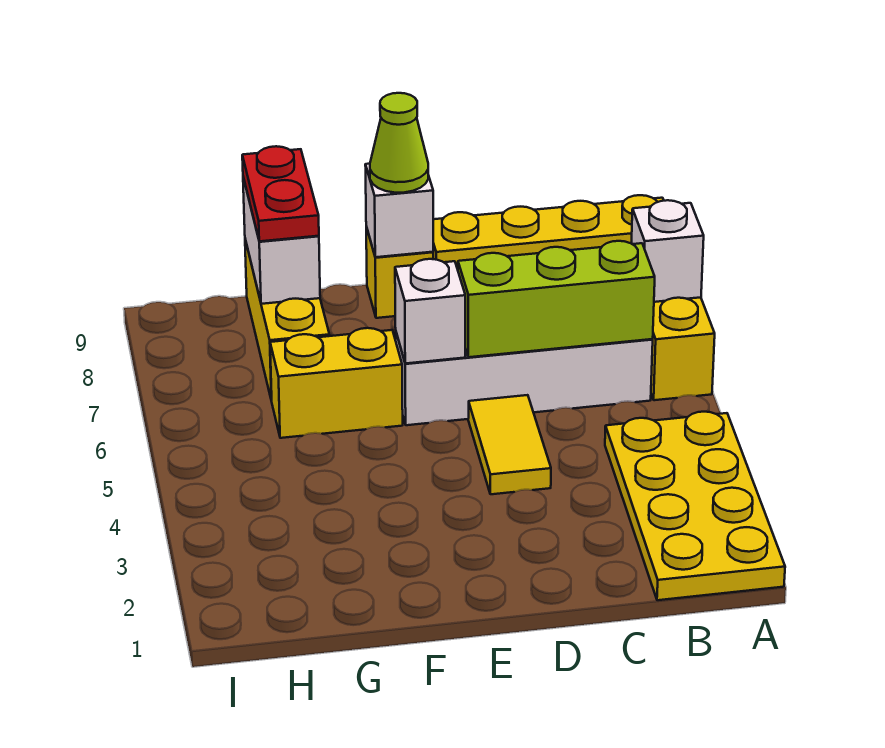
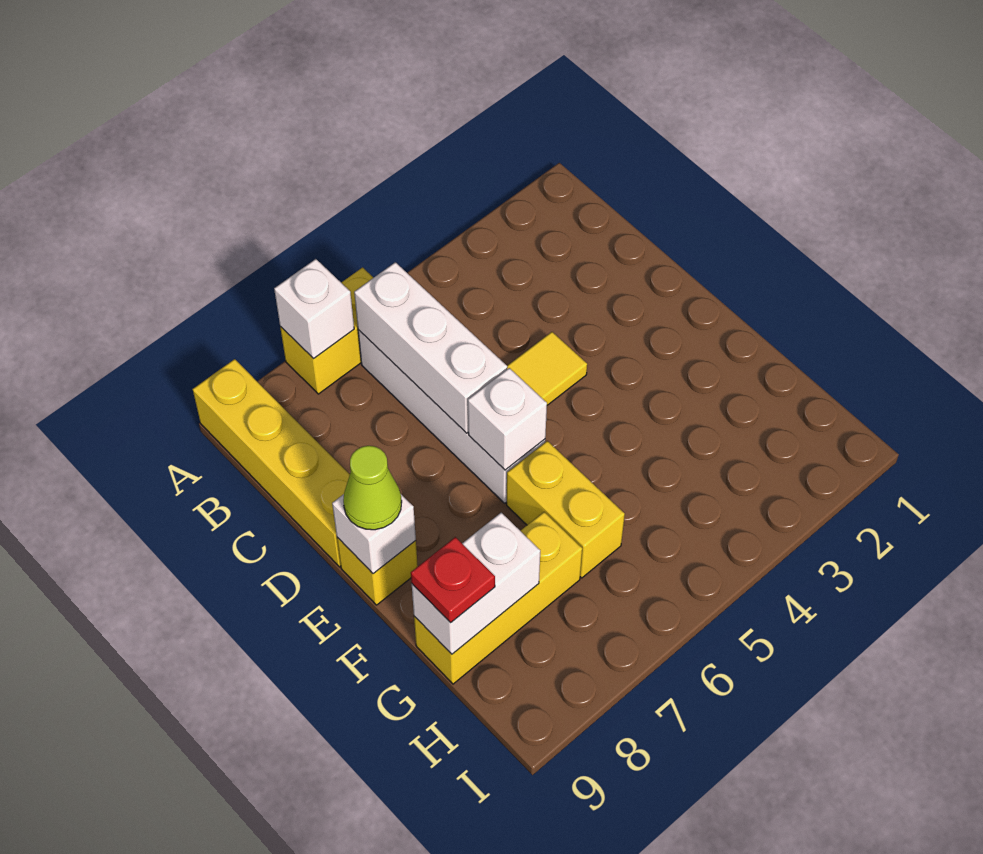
yellow plate A1:B4 level 1 -> none
lime brick B6:D6 level 2 -> white brick B6:D6 level 2
red plate G8:G9 level 3 -> red plate G9 level 3

